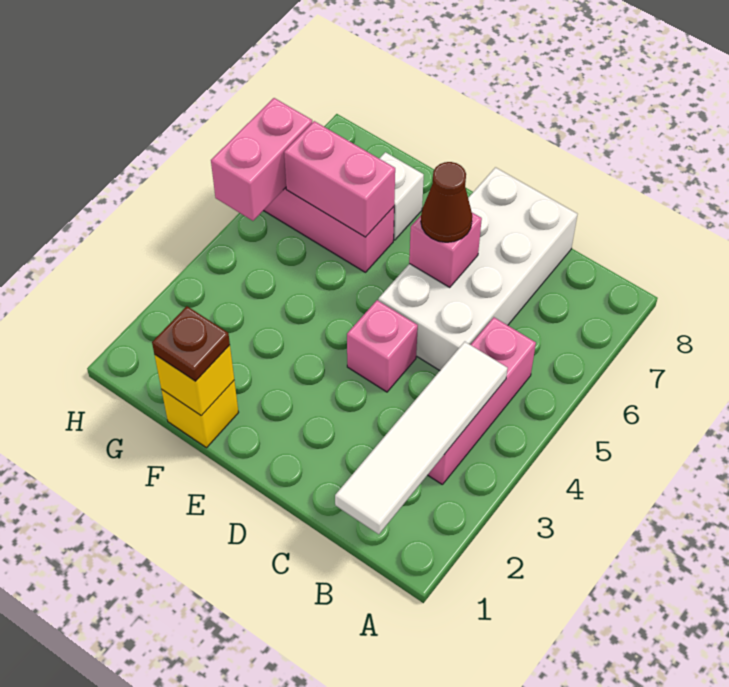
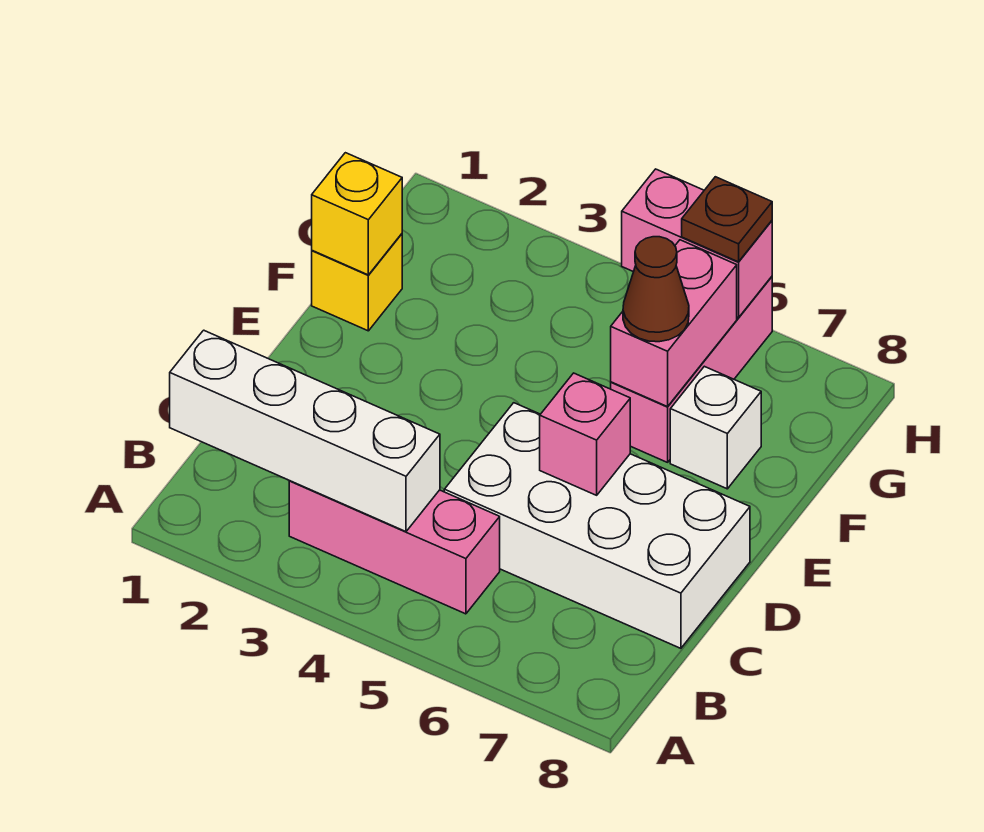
white tile B1:B4 level 2 -> white brick B1:B4 level 2
pink brick D4 level 1 -> none
brown cone D6 level 3 -> brown cone F6 level 3
brown plate F1 level 3 -> brown plate H6 level 3

